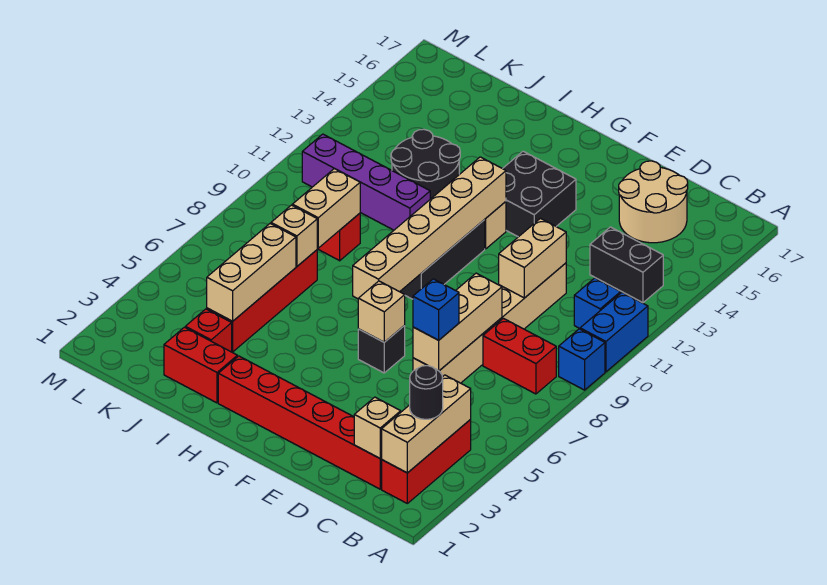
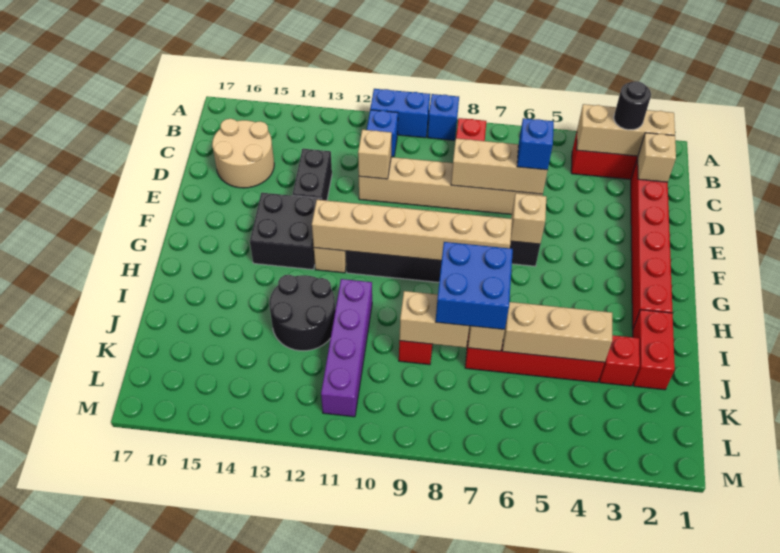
black brick B13:C13 level 1 -> black brick D13:E13 level 1
tan brick D10:D11 level 2 -> tan brick D11 level 2
none -> blue brick I7:J8 level 3

